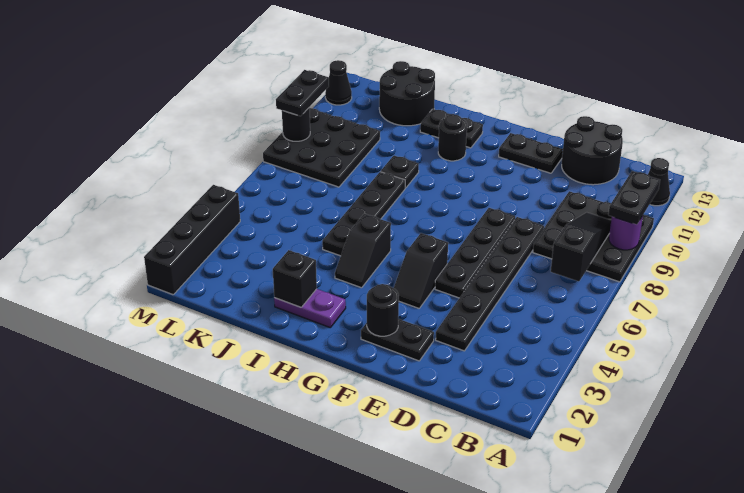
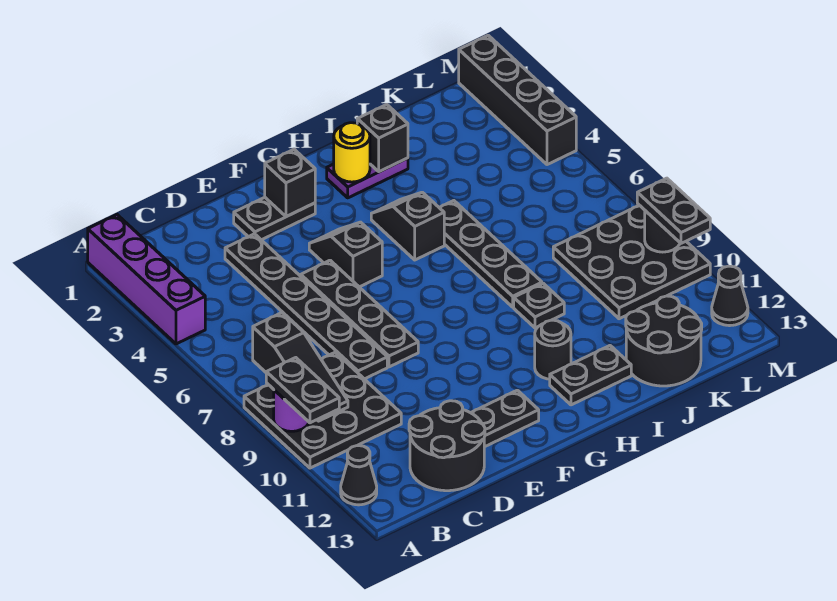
none -> purple brick A1:A4 level 1
black round brick F2 level 2 -> black brick F2 level 2
none -> yellow round brick H2 level 2

